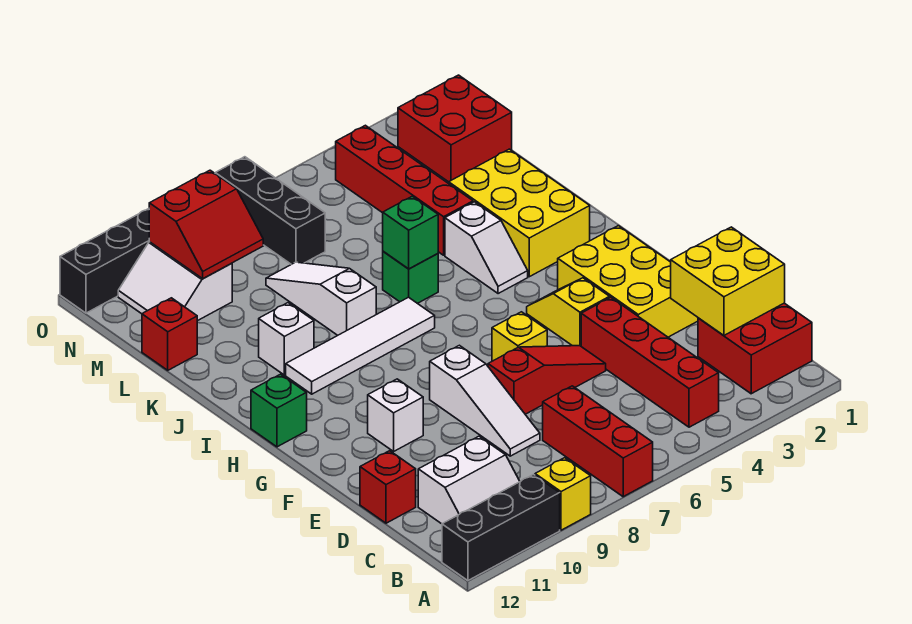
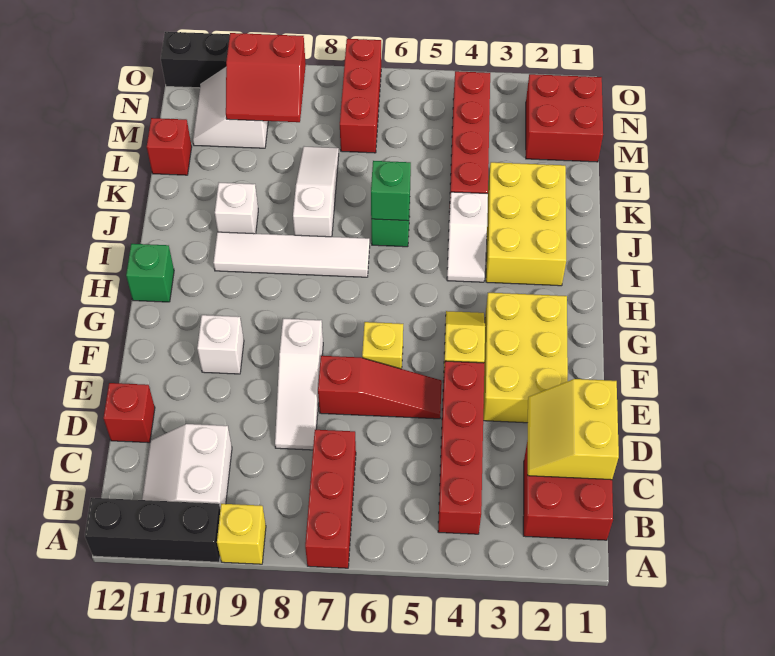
white slope B10:C11 level 1 top C -> white slope B10:C11 level 1 top 10
yellow brick C1:D2 level 2 -> yellow slope C1:D2 level 2 top 1
black brick M7:O7 level 1 -> red brick M7:O7 level 1

